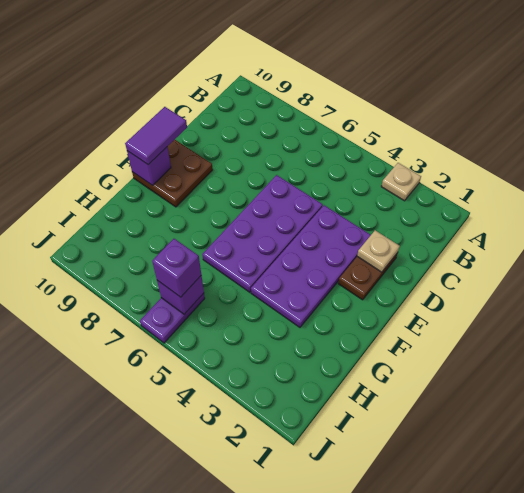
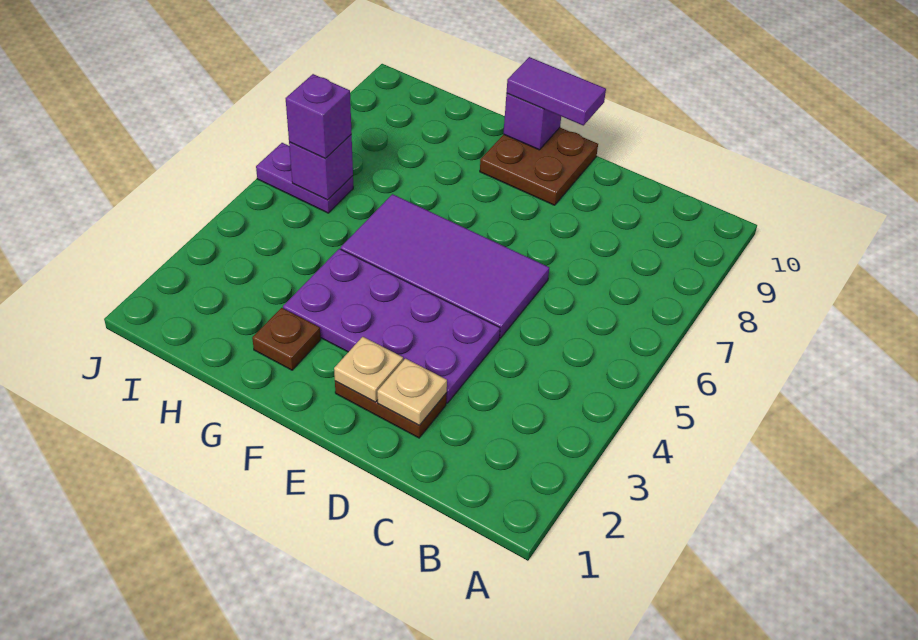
tan plate A3 level 1 -> tan plate E2 level 2
purple plate D5:G6 level 1 -> purple tile D5:G6 level 1
none -> brown plate G2 level 1

